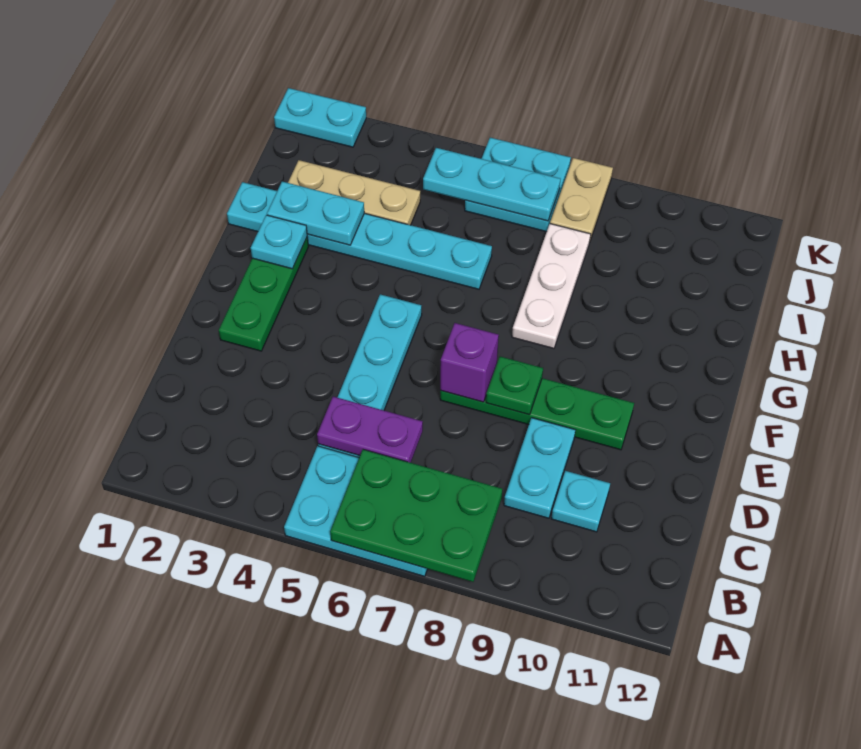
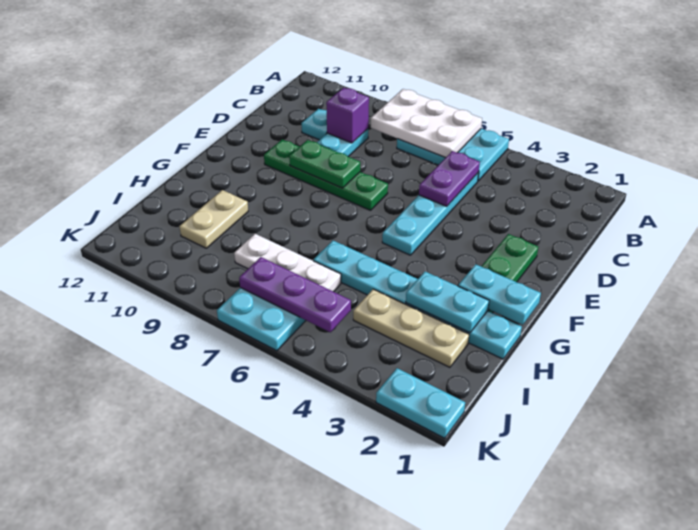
green plate A6:B8 level 2 -> white plate A6:B8 level 2
purple plate C5:C6 level 2 -> purple plate C5:D5 level 2
purple brick E7 level 2 -> purple brick C9 level 2
green plate E8 level 2 -> green plate E8:E9 level 2
cyan plate G2 level 2 -> cyan plate G1:G2 level 2
white plate G8:I8 level 1 -> white plate I6:I8 level 1
cyan plate J5:J7 level 2 -> purple plate J5:J7 level 2
tan plate J8:K8 level 1 -> tan plate H10:I10 level 1

